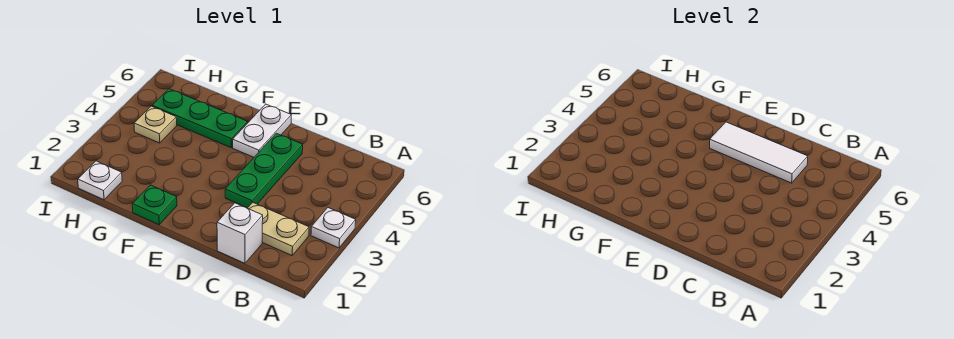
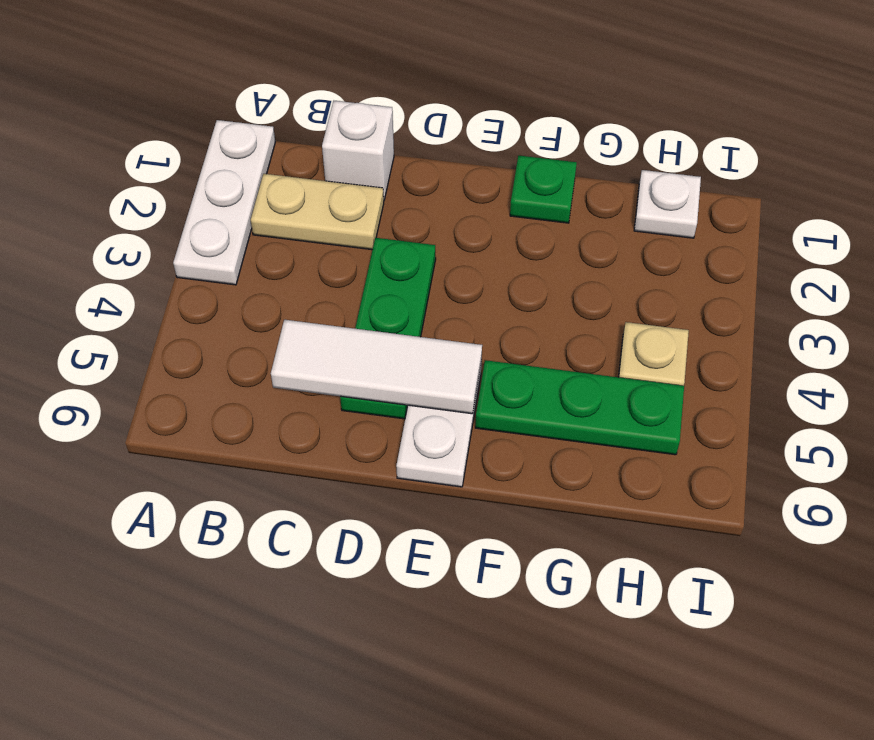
white plate A3 level 1 -> white plate A1:A3 level 1

